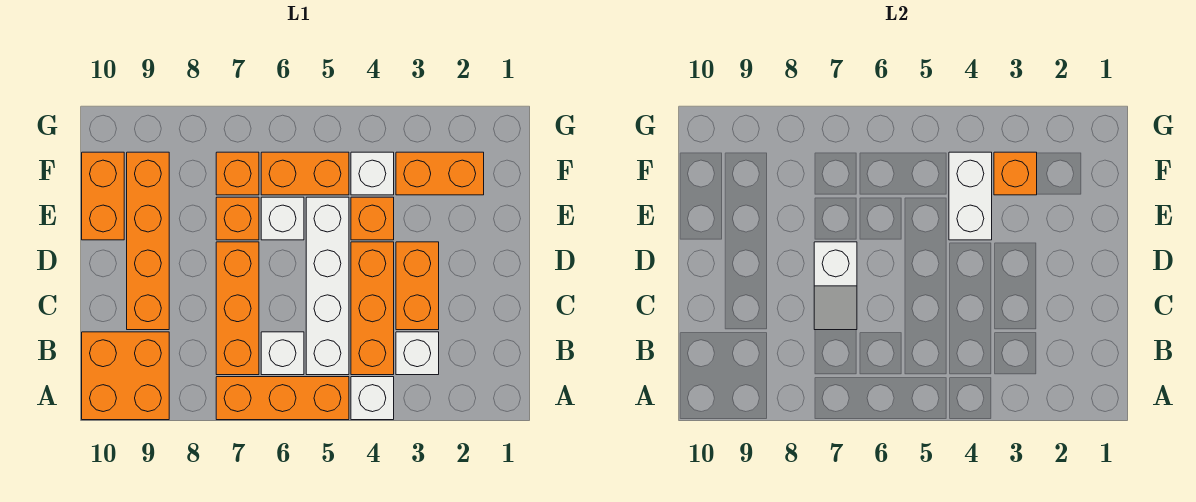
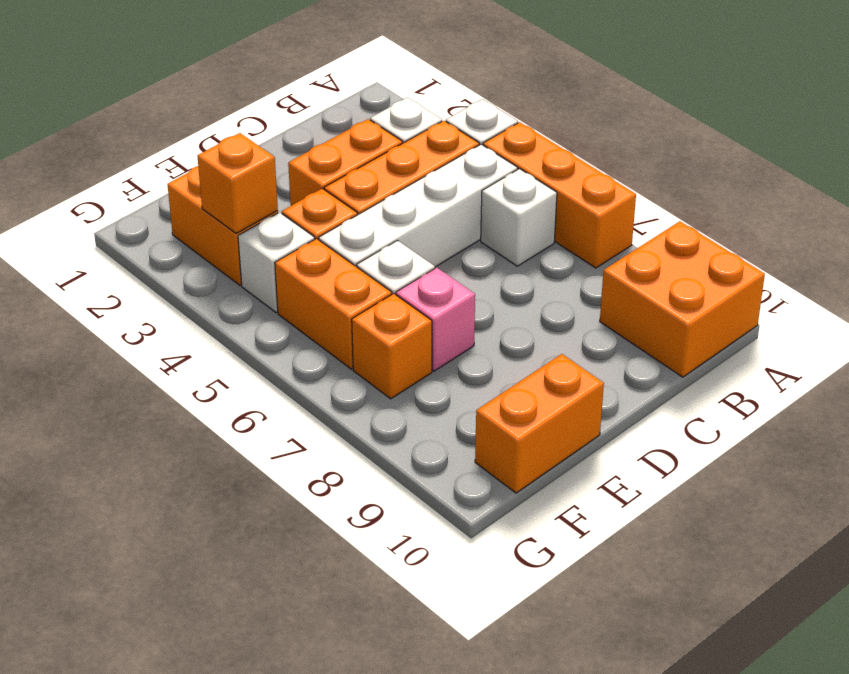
orange brick B7:D7 level 1 -> none
white slope C7:D7 level 2 top D -> none
orange brick C9:F9 level 1 -> none
white brick E4:F4 level 2 -> none
orange brick E7 level 1 -> pink brick E7 level 1

